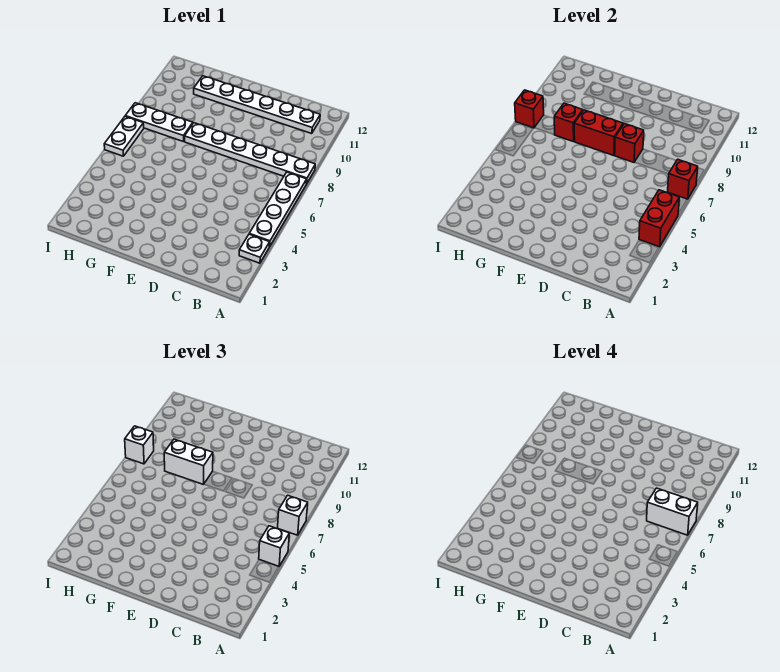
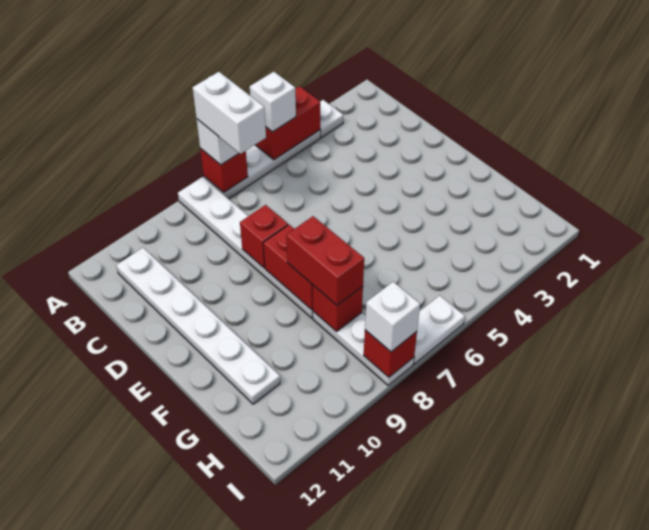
white brick F8:G8 level 3 -> red brick F8:G8 level 3

